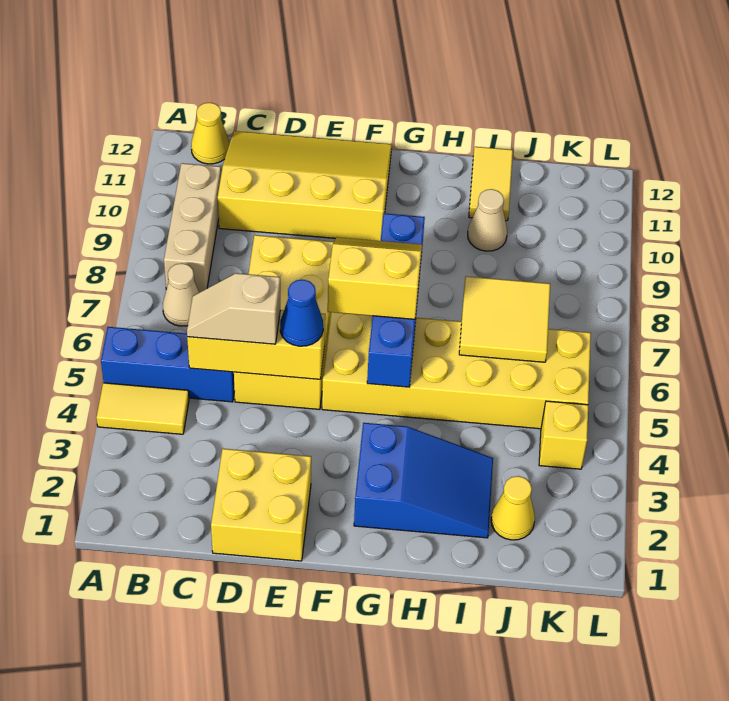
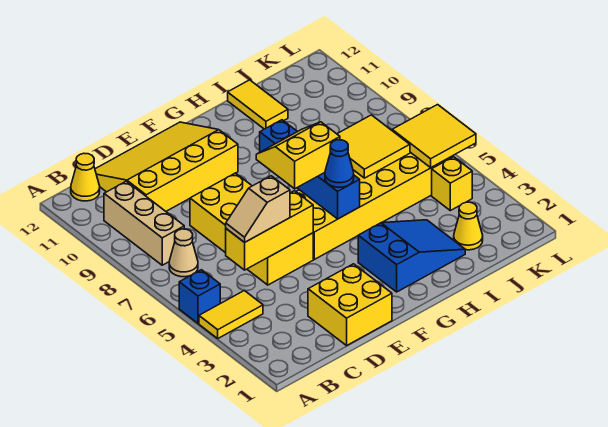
blue brick A5:C5 level 1 -> blue brick A5 level 1
blue cone E5 level 3 -> blue cone G5 level 3
tan cone I10 level 1 -> none
none -> yellow tile K5:L6 level 2

